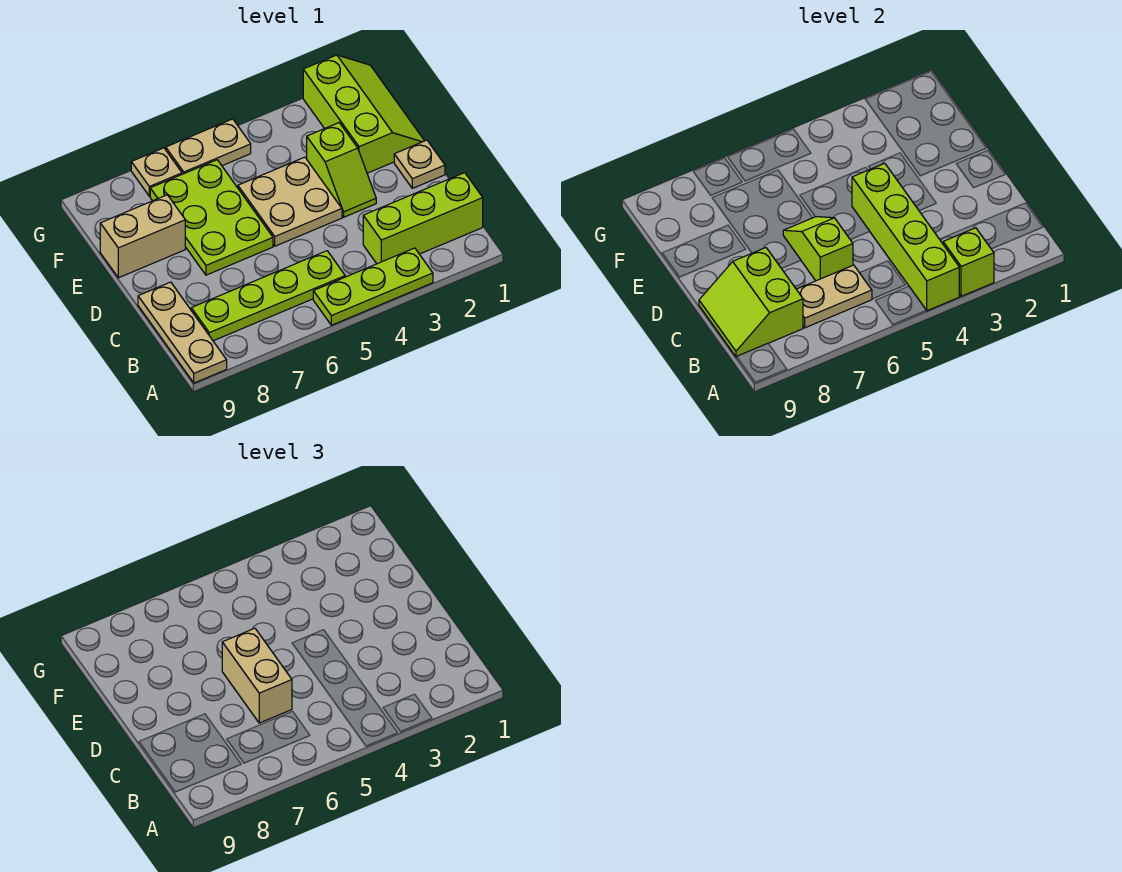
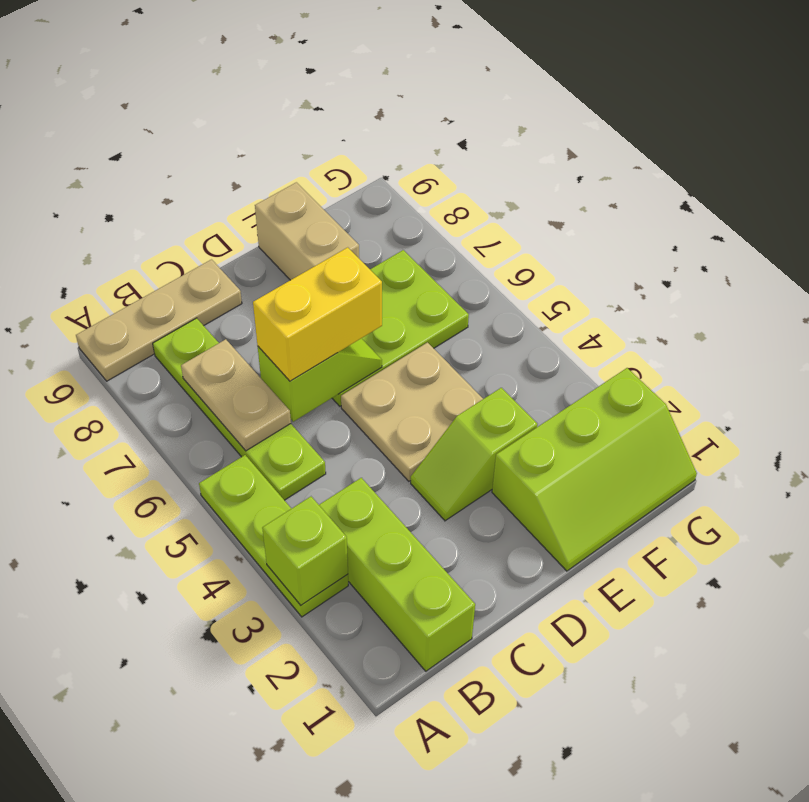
lime brick A4:D4 level 2 -> none
lime slope B8:C9 level 2 top 8 -> none
tan brick C6:D6 level 3 -> yellow brick C6:D6 level 3
tan plate D1 level 1 -> none
tan plate G5:G6 level 1 -> none
tan plate G7 level 1 -> none

